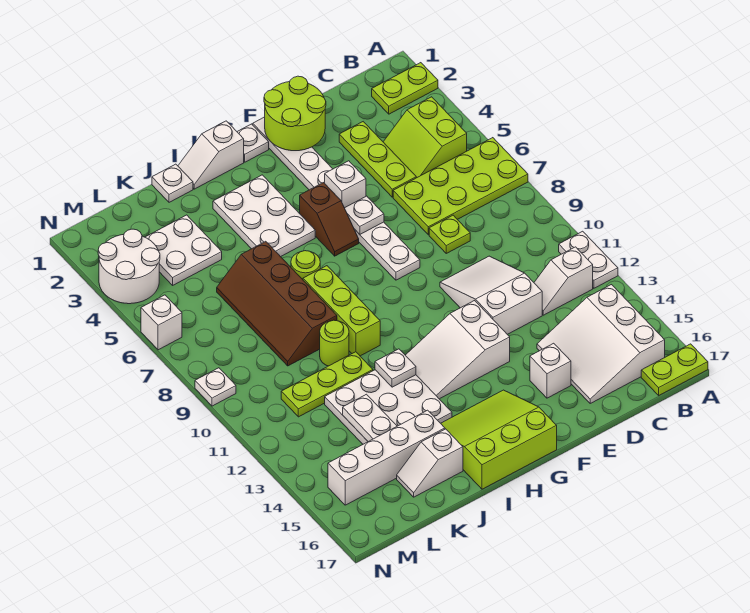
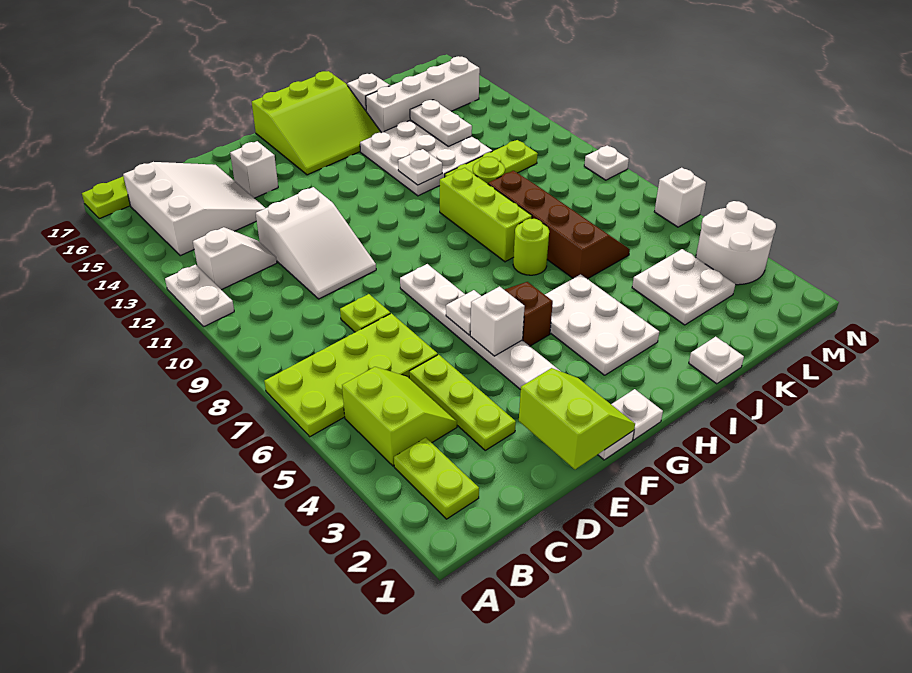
lime plate A2:B2 level 1 -> lime plate B2:B3 level 1
lime round brick E1:F2 level 2 -> lime slope E1:F2 level 2 top E
white slope F12:H13 level 1 top F -> none
white slope H1:I1 level 1 top H -> none

